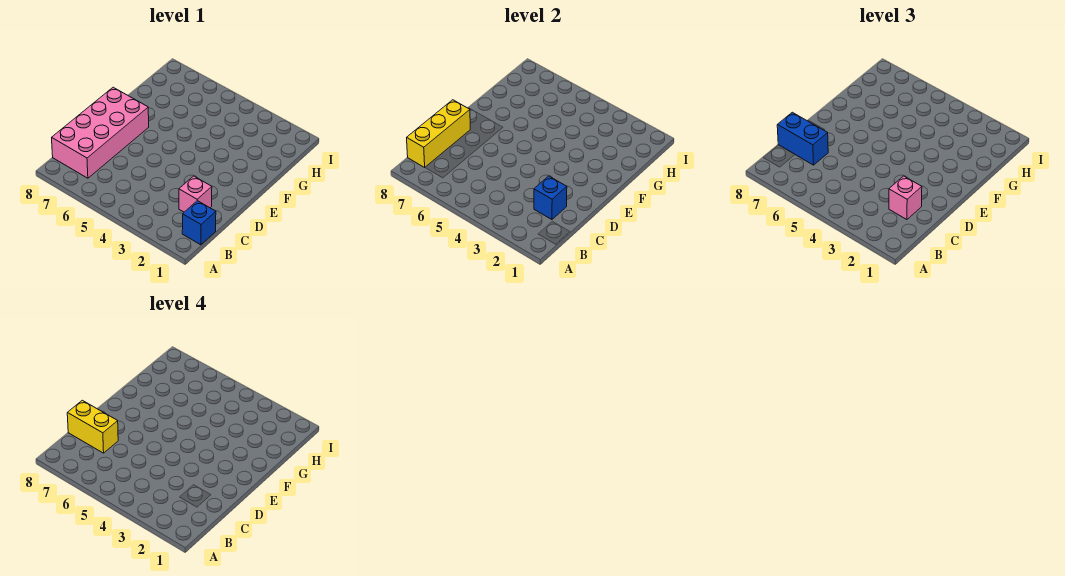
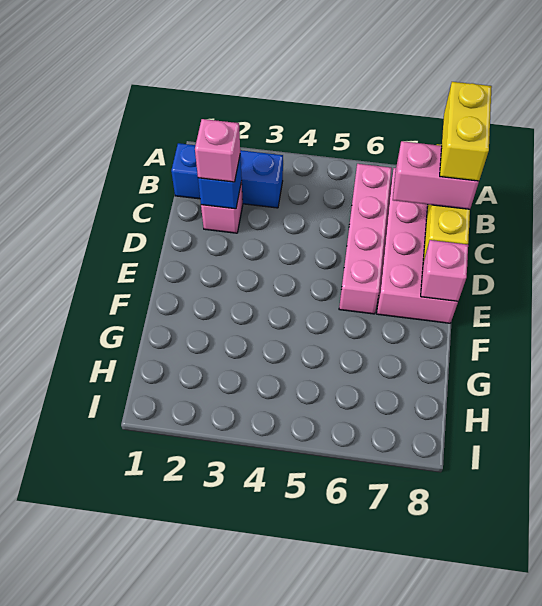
blue brick B1 level 1 -> blue brick B1:B3 level 1
none -> pink brick B6:E6 level 1
blue brick C7:C8 level 3 -> pink brick C7:C8 level 3
yellow brick C7:C8 level 4 -> yellow brick B8:C8 level 4
none -> pink brick E8 level 2

